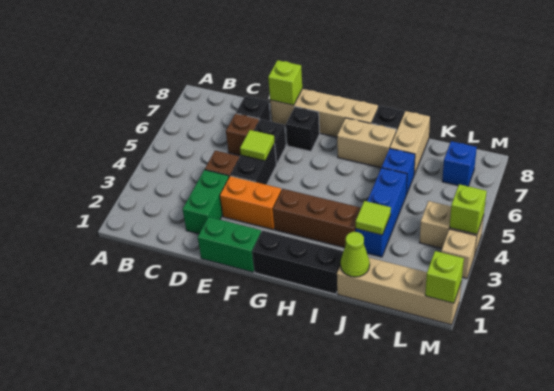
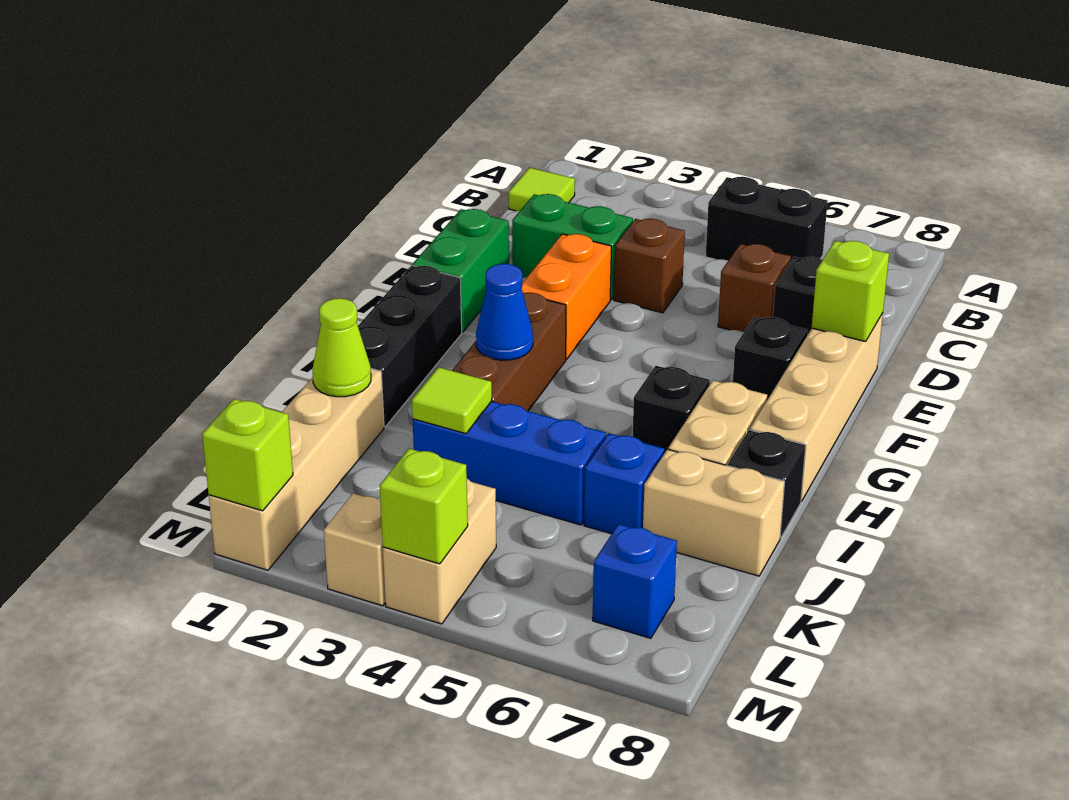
black brick E4:E5 level 1 -> black brick B5:B6 level 1
lime tile E5 level 2 -> lime tile B1 level 1
black brick E6 level 1 -> black brick H6 level 1
none -> blue cone H3 level 2

